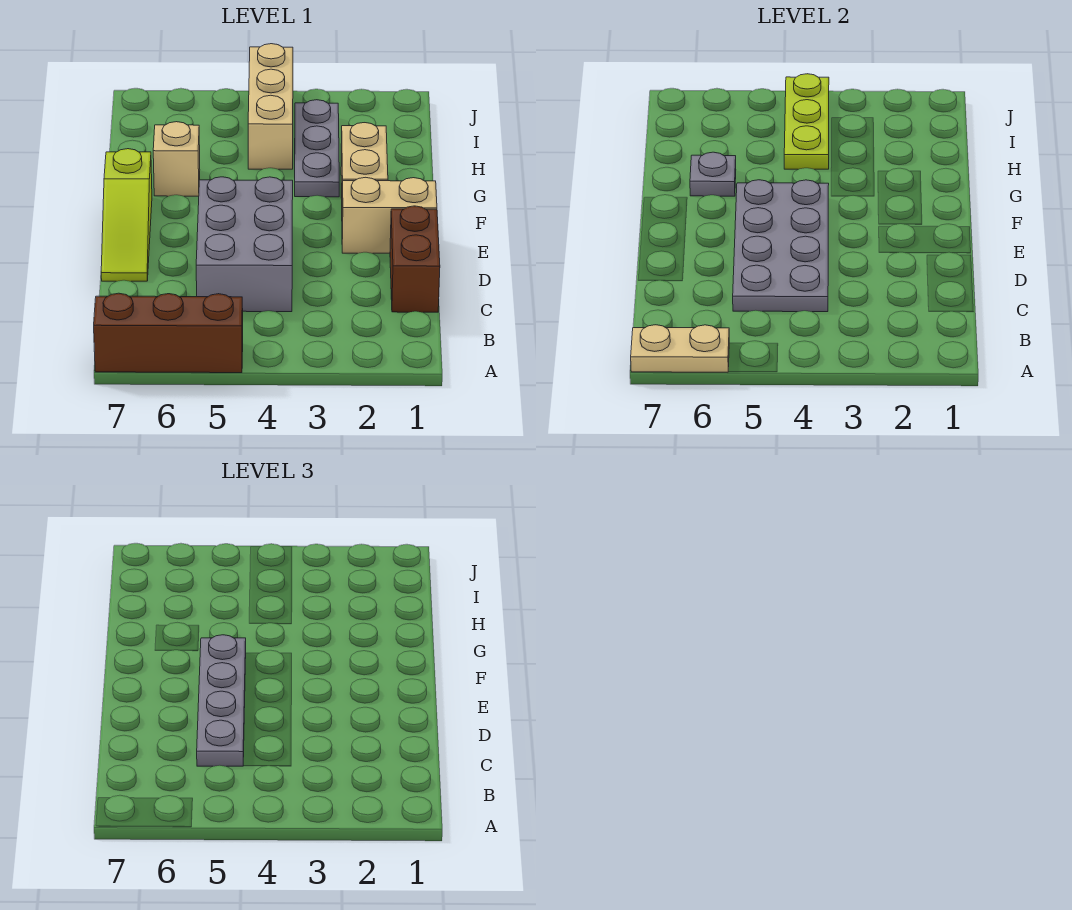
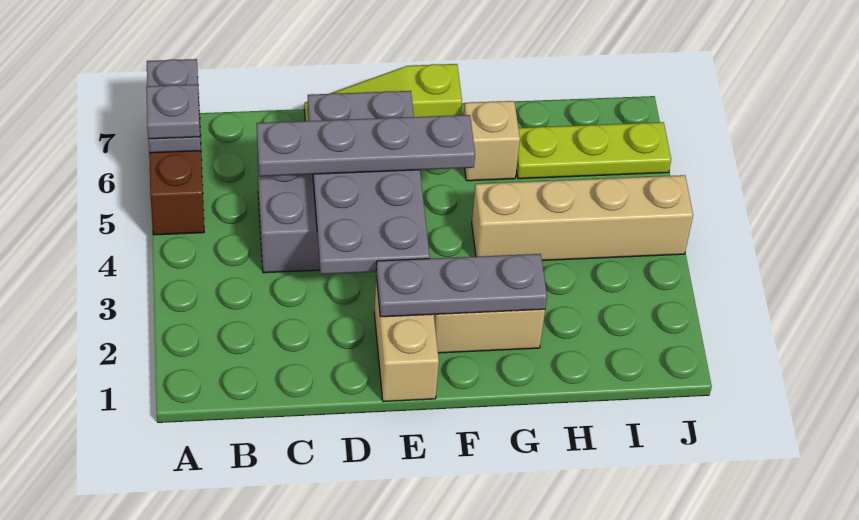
tan plate A6:A7 level 2 -> grey plate A6:A7 level 2
brown brick C1:D1 level 1 -> none
grey plate C4:F5 level 2 -> grey plate D3:E6 level 2
grey plate G3:I3 level 1 -> grey plate E2:G2 level 2
grey plate G6 level 2 -> grey plate A6 level 3
tan brick H4:J4 level 1 -> tan brick G4:J4 level 1
lime plate H4:J4 level 2 -> lime plate H6:J6 level 1

